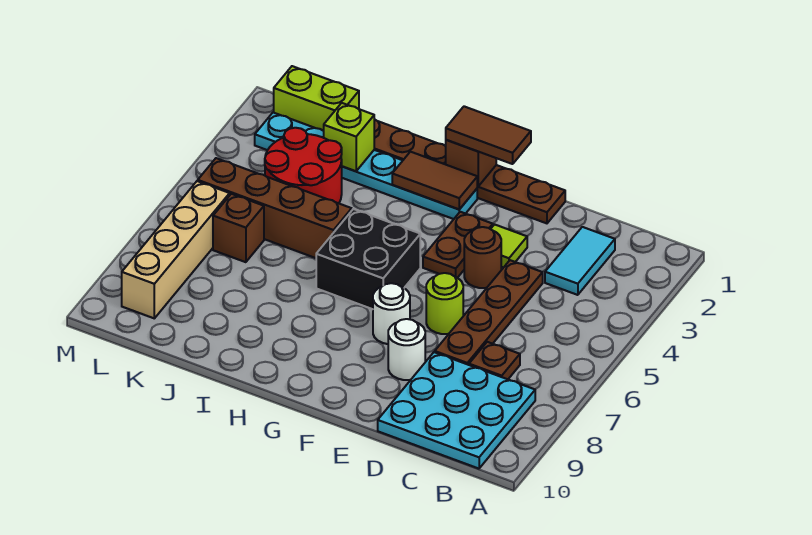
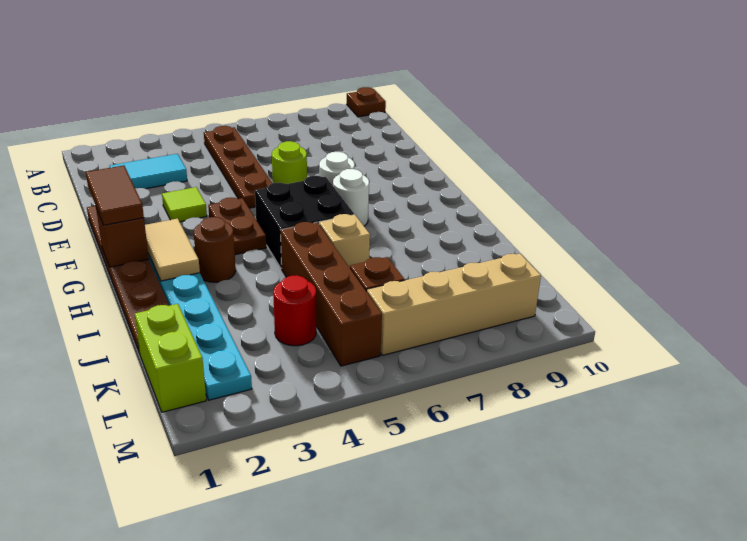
cyan plate B8:D10 level 1 -> none
brown plate C7 level 1 -> brown plate A10 level 1
brown plate D4:D7 level 1 -> brown plate B5:E5 level 1
brown round brick E4 level 1 -> brown round brick H3 level 1
white round brick E8 level 1 -> white round brick G7 level 1
brown plate F3:F4 level 1 -> brown plate F4:G4 level 1
brown tile G2:H2 level 2 -> tan tile G2:H2 level 2
none -> tan brick I6 level 1
lime brick J2 level 2 -> none
red round brick J3:K4 level 1 -> red round brick K4 level 1

